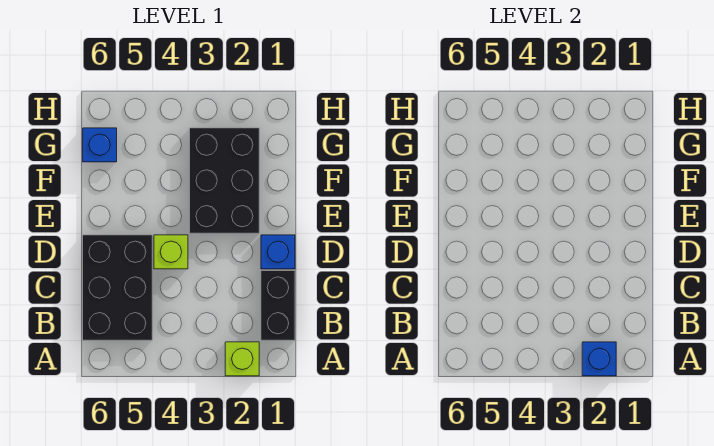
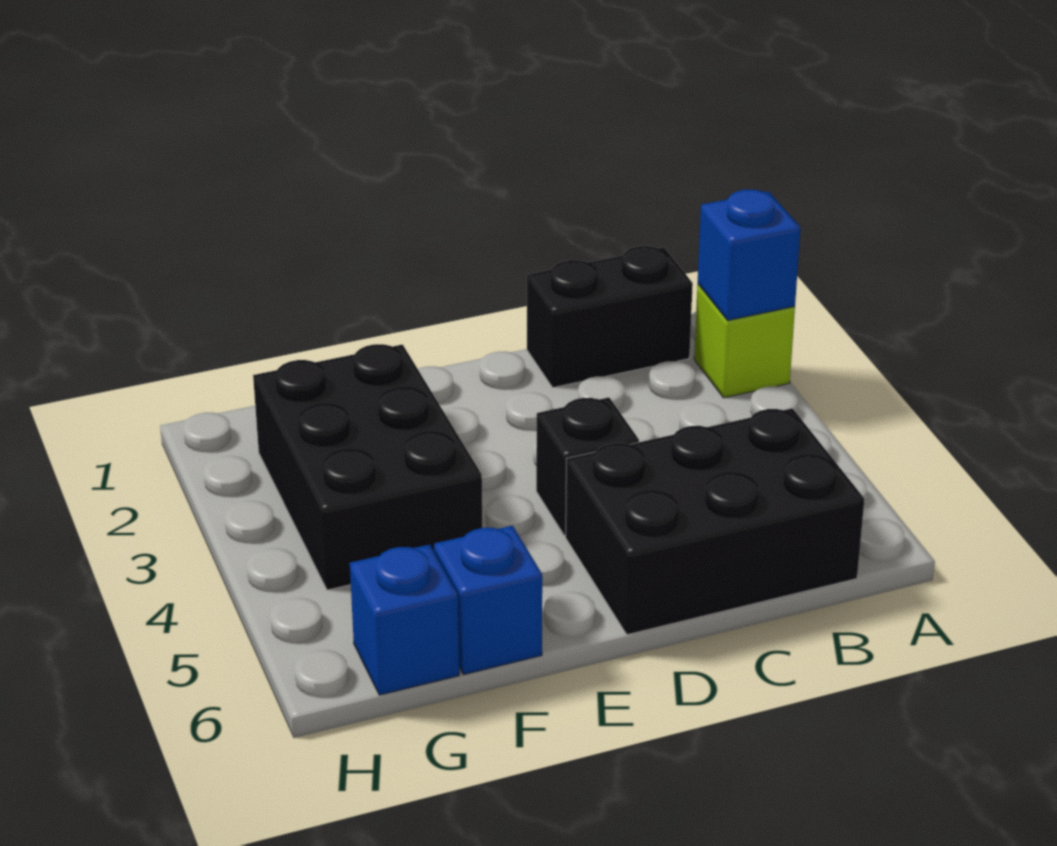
blue brick D1 level 1 -> blue brick F6 level 1
lime brick D4 level 1 -> black brick D4 level 1
black brick E2:G3 level 1 -> black brick F2:G4 level 1

